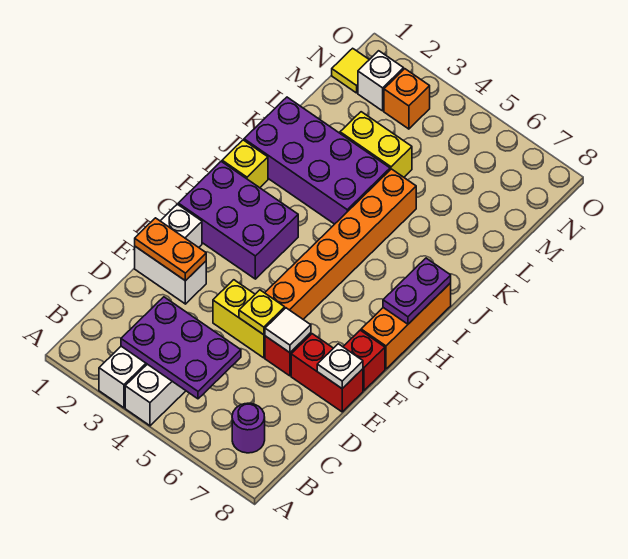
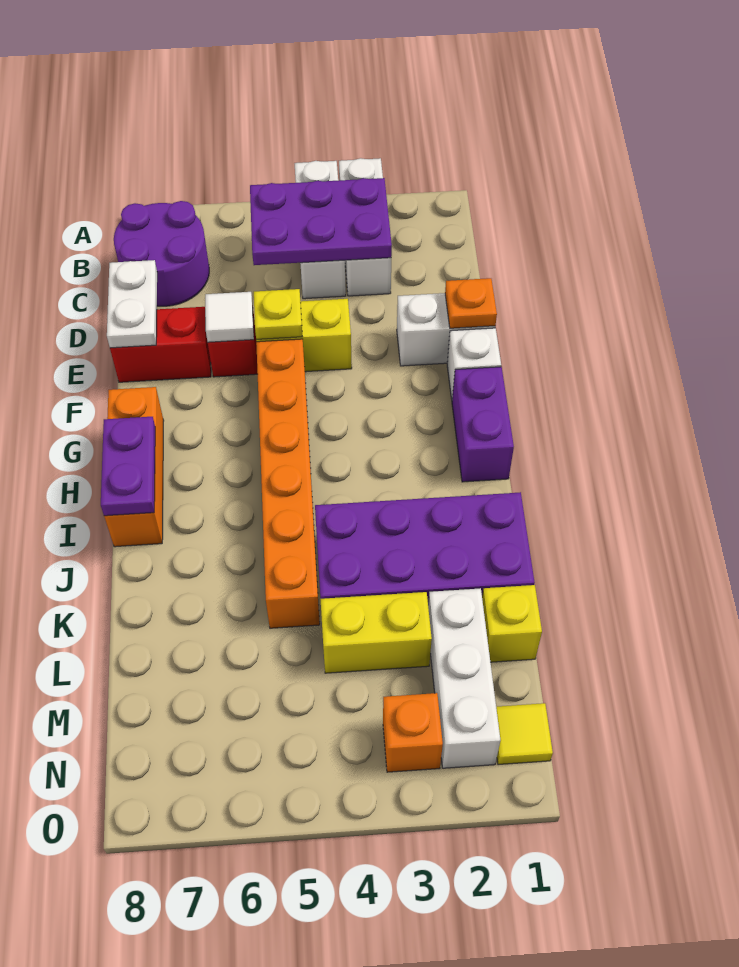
purple round brick B7 level 1 -> purple round brick B7:C8 level 1
orange plate E1:E2 level 2 -> orange plate E1 level 2
white plate E8 level 2 -> white plate D8:E8 level 2
red brick F8 level 1 -> none
purple brick G1:H3 level 1 -> purple brick G1:H1 level 1
yellow brick I1 level 1 -> yellow brick L1 level 1
white brick N2 level 1 -> white brick L2:N2 level 1

